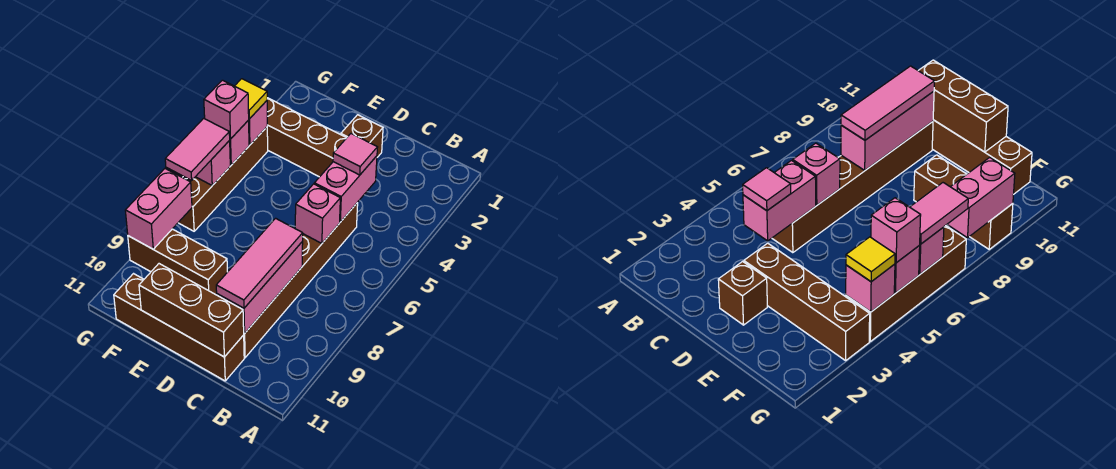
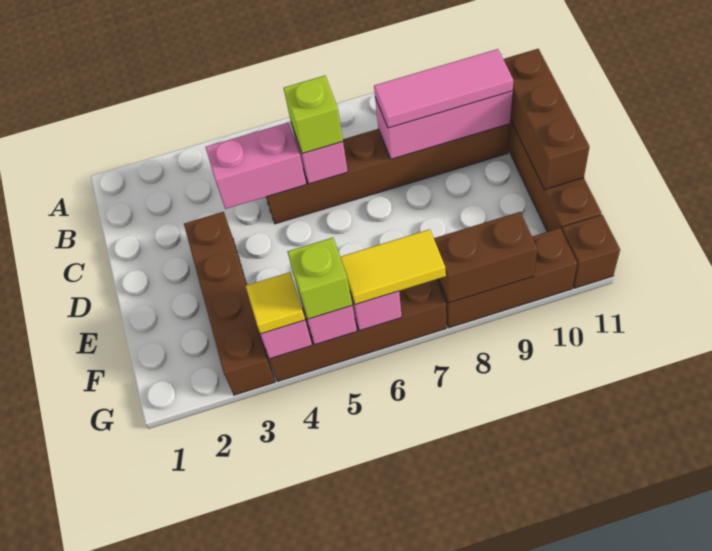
pink tile C4 level 3 -> none
none -> lime brick C6 level 3
brown brick D2 level 1 -> brown brick G11 level 1
brown brick E9:G9 level 1 -> brown brick G8:G10 level 1
pink brick G5 level 3 -> lime brick G5 level 3
pink tile G6:G7 level 3 -> yellow tile G6:G7 level 3
pink brick G8:G9 level 2 -> brown brick G8:G9 level 2

